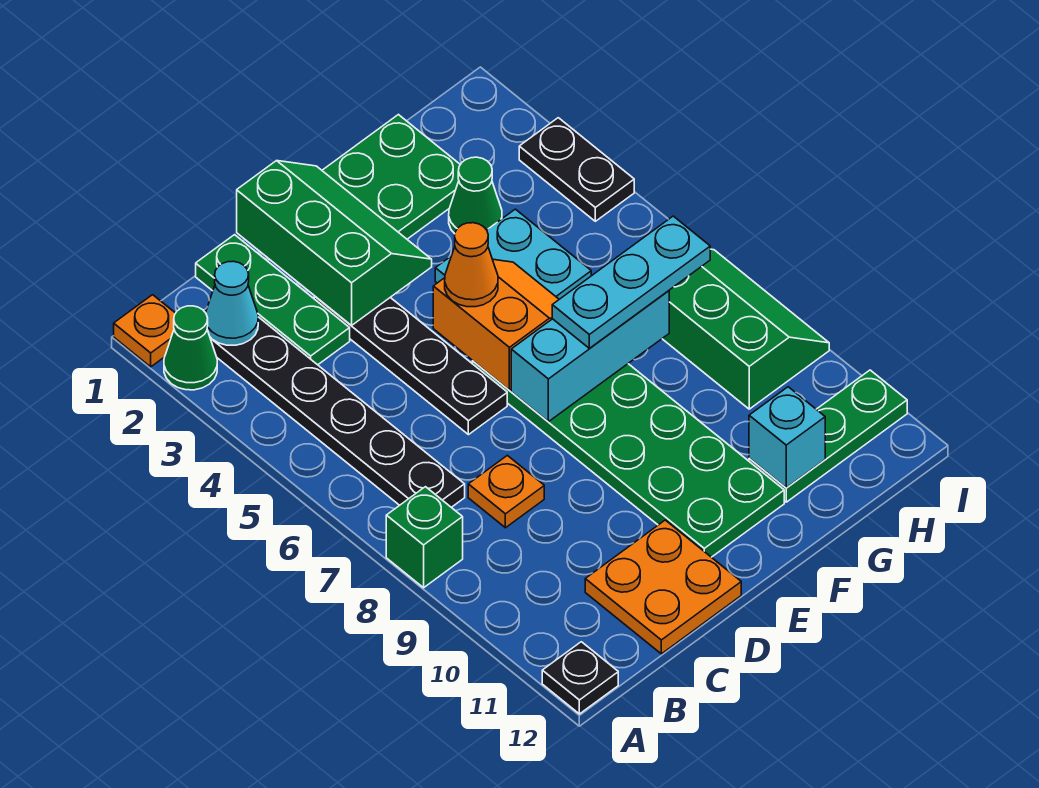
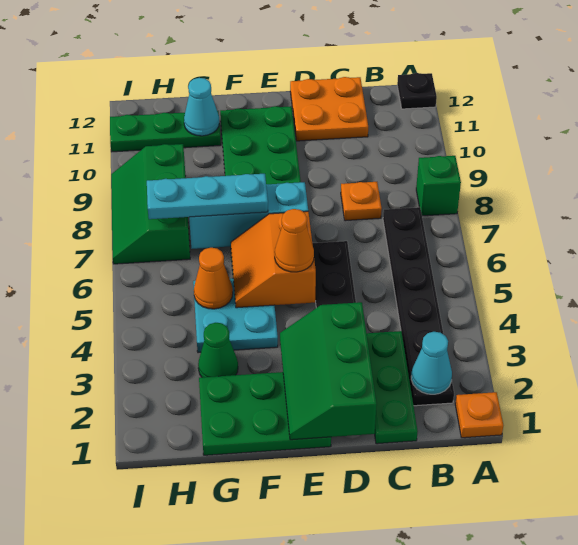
green cone A2 level 1 -> none
none -> orange cone G5 level 2
cyan brick G11 level 2 -> cyan cone G11 level 2
black plate I3:I4 level 1 -> none

